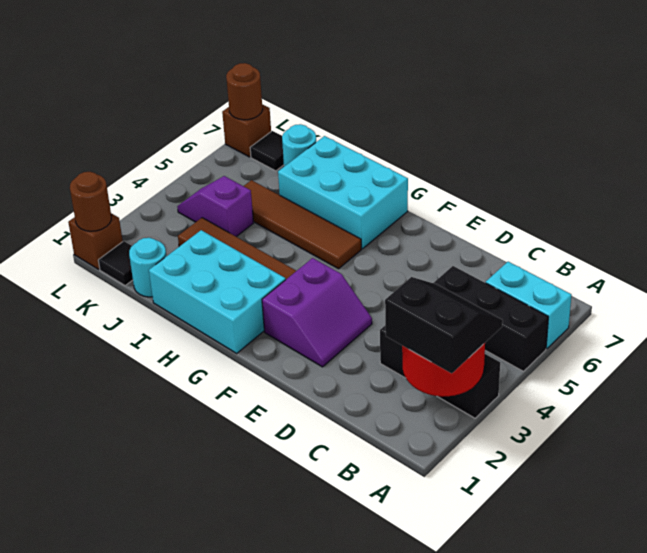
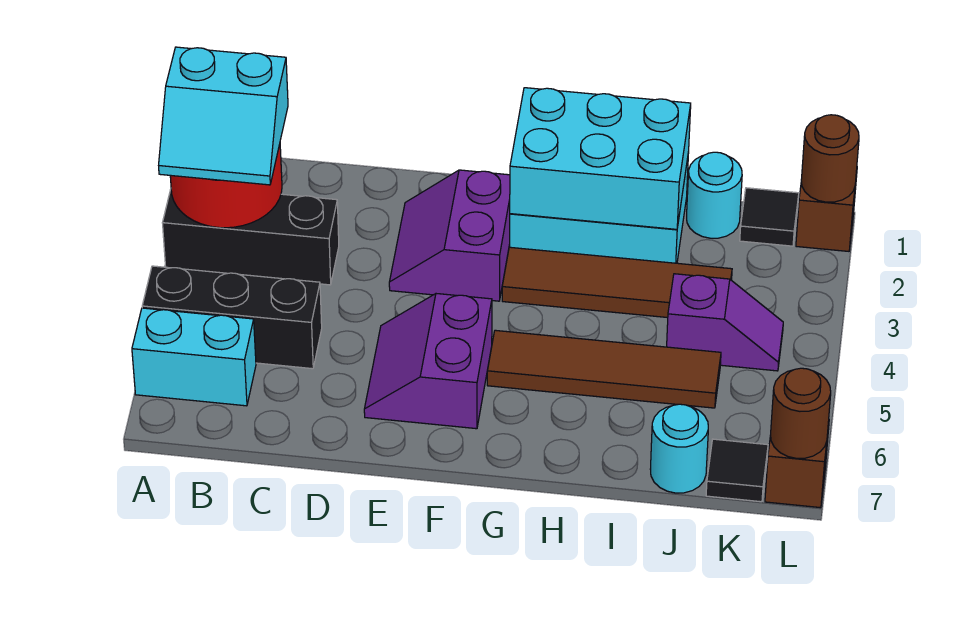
black slope A2:B3 level 3 top 2 -> cyan slope A2:B3 level 3 top 2
none -> purple slope E5:F6 level 1 top F
cyan brick G6:I7 level 1 -> cyan brick G1:I2 level 2

